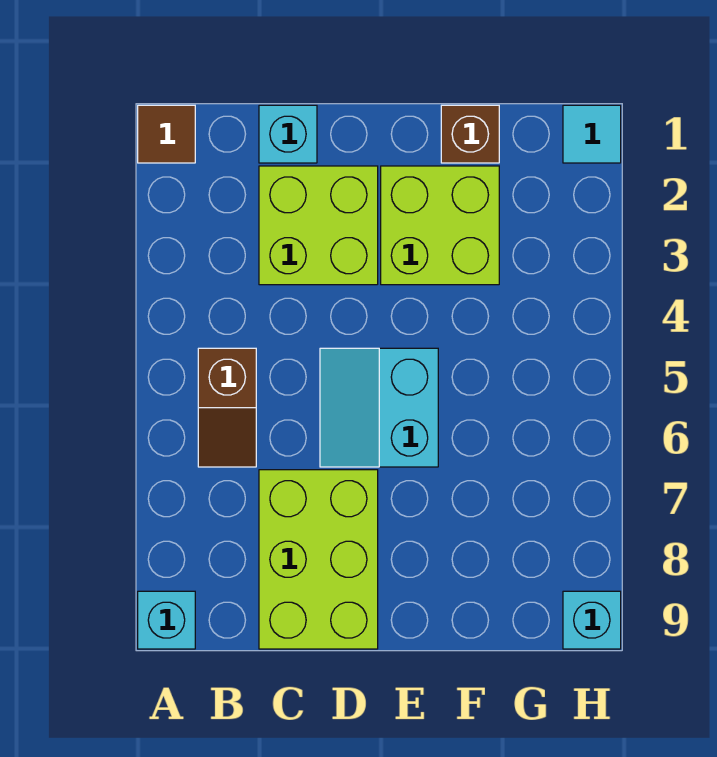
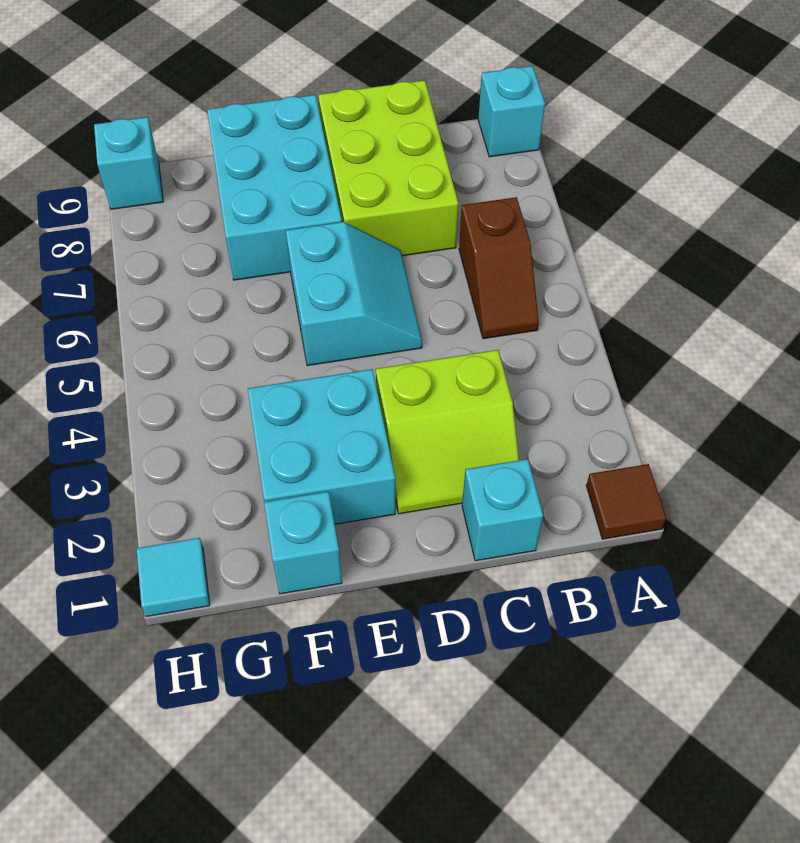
brown slope B5:B6 level 1 top 5 -> brown slope B5:B6 level 1 top 6
lime brick C2:D3 level 1 -> lime slope C2:D3 level 1 top 3
lime brick E2:F3 level 1 -> cyan brick E2:F3 level 1
none -> cyan brick E7:F9 level 1
brown brick F1 level 1 -> cyan brick F1 level 1

